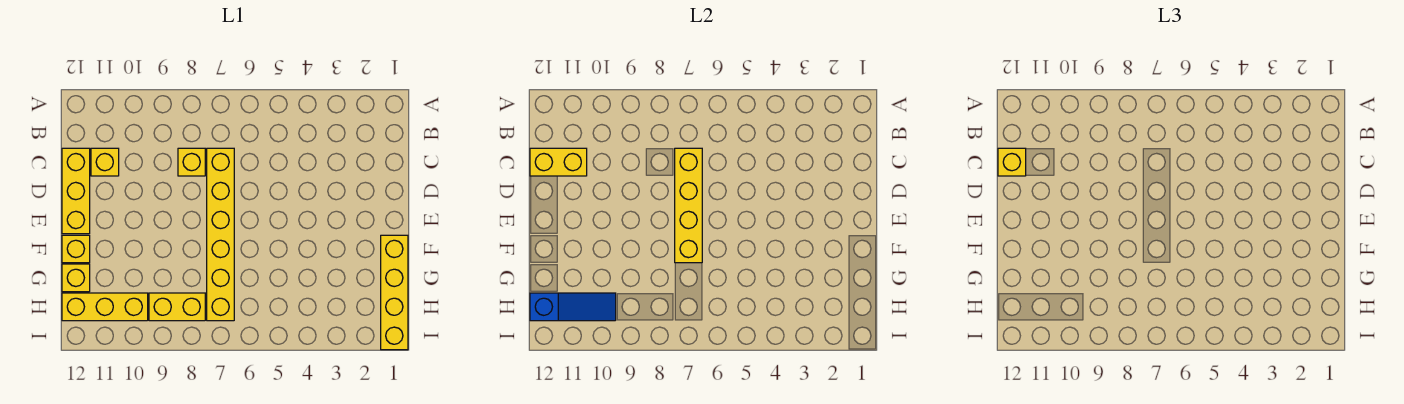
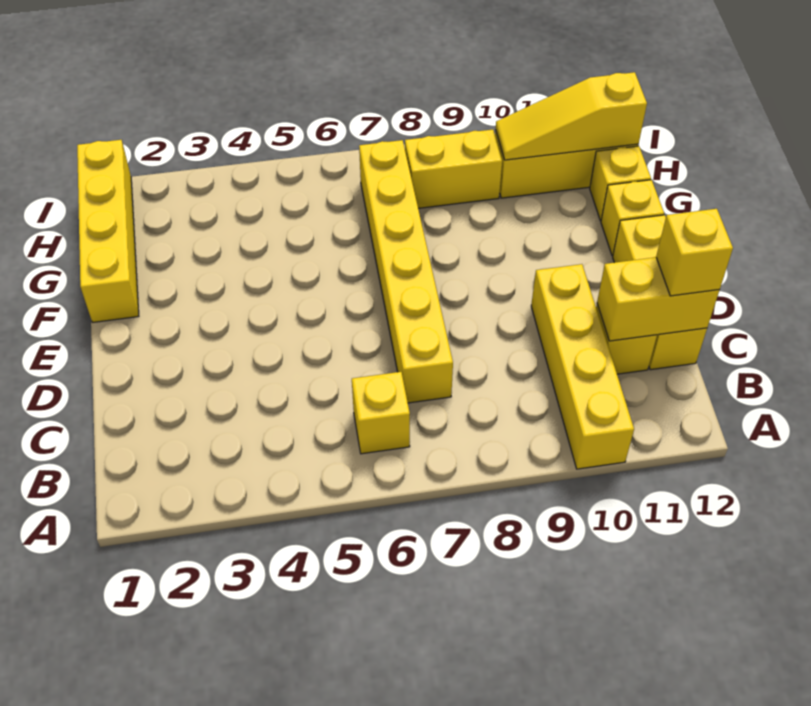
yellow brick C7:F7 level 2 -> yellow brick A10:D10 level 1
yellow brick C8 level 1 -> yellow brick B6 level 1
blue slope H10:H12 level 2 top 12 -> yellow slope H10:H12 level 2 top 12

